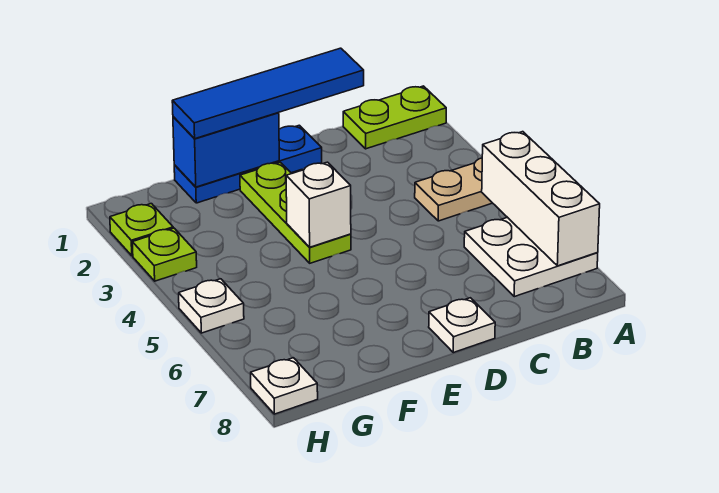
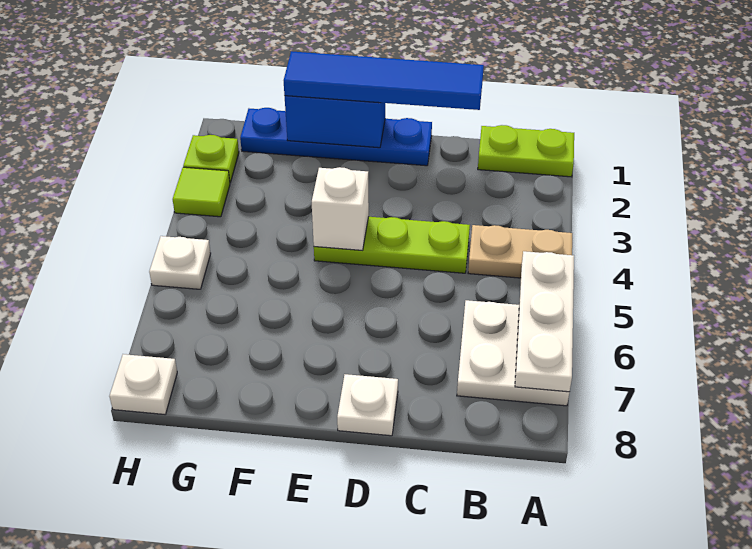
white brick A5:A7 level 2 -> white plate A5:A7 level 2
blue plate D1:F1 level 1 -> blue plate D1:G1 level 1
lime plate E2:E4 level 1 -> lime plate C4:E4 level 1
lime plate H3 level 1 -> lime tile H3 level 1

